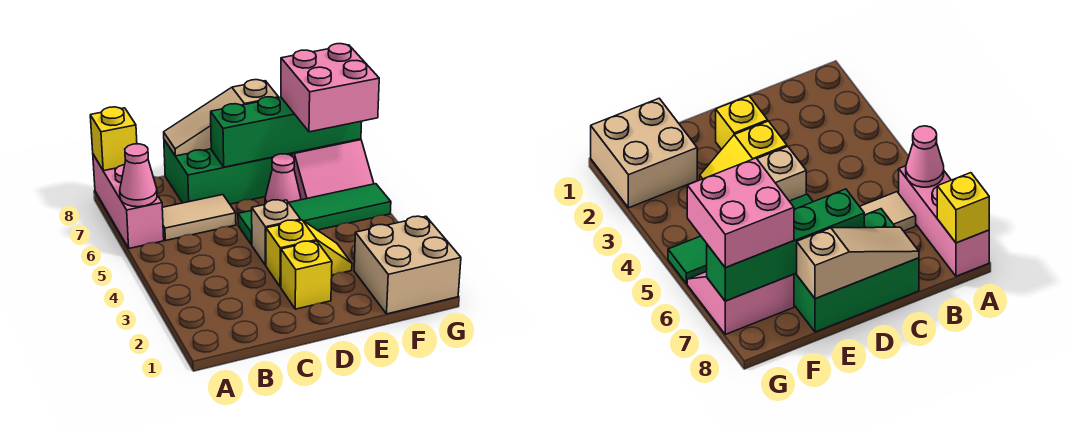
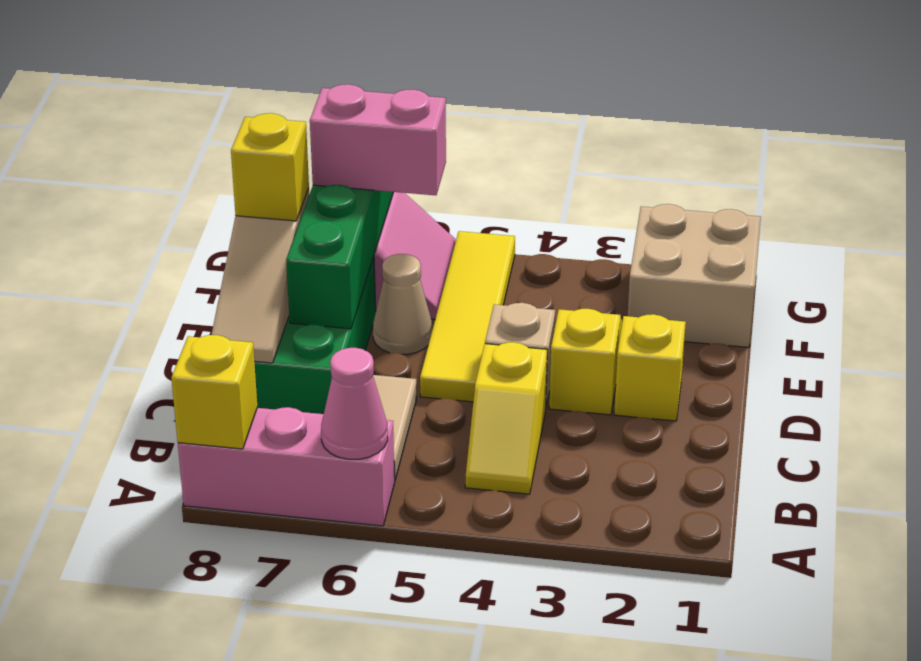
none -> yellow slope B4:C4 level 1 top C
green tile D5:G5 level 1 -> yellow tile D5:G5 level 1
pink cone E6 level 1 -> tan cone E6 level 1
none -> yellow brick E8 level 3
pink brick F6:G7 level 3 -> pink brick F6:F7 level 3

